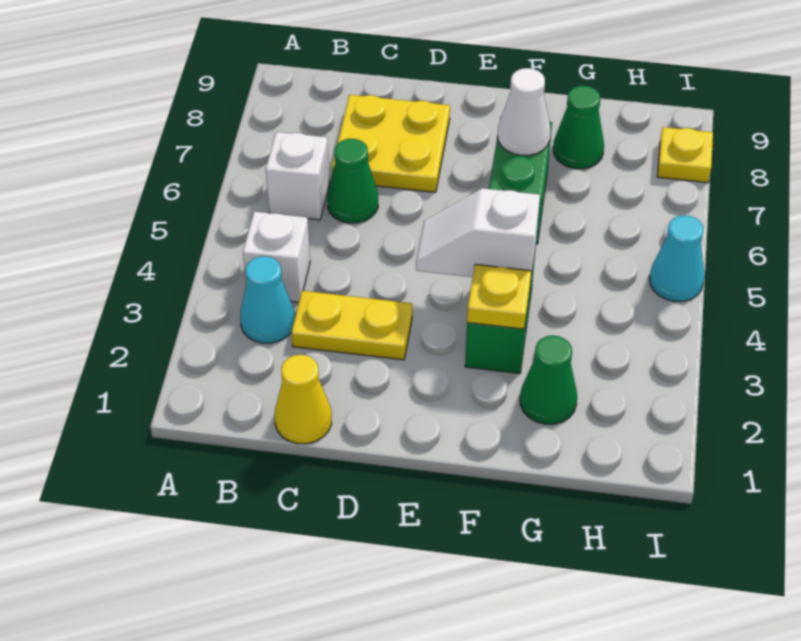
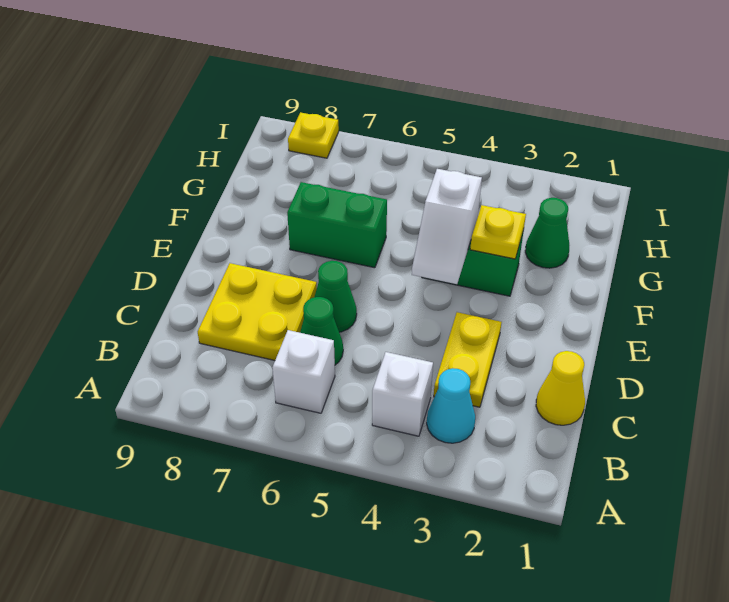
white cone F7 level 2 -> none
green cone G8 level 1 -> green cone D6 level 1
cyan cone I5 level 1 -> none

